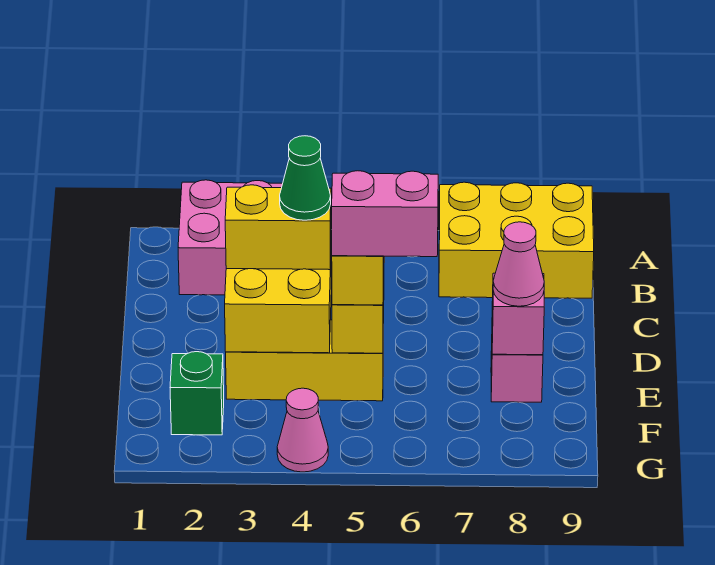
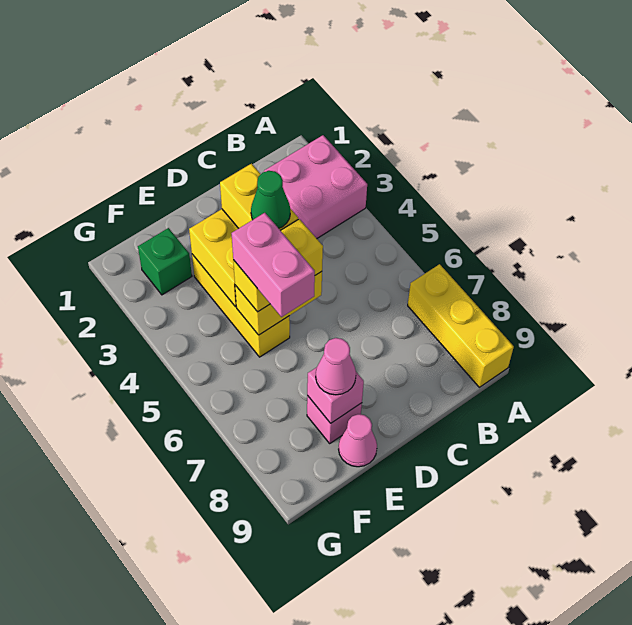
yellow brick A7:B9 level 1 -> yellow brick A7:A9 level 1
pink cone G4 level 1 -> pink cone E9 level 1

